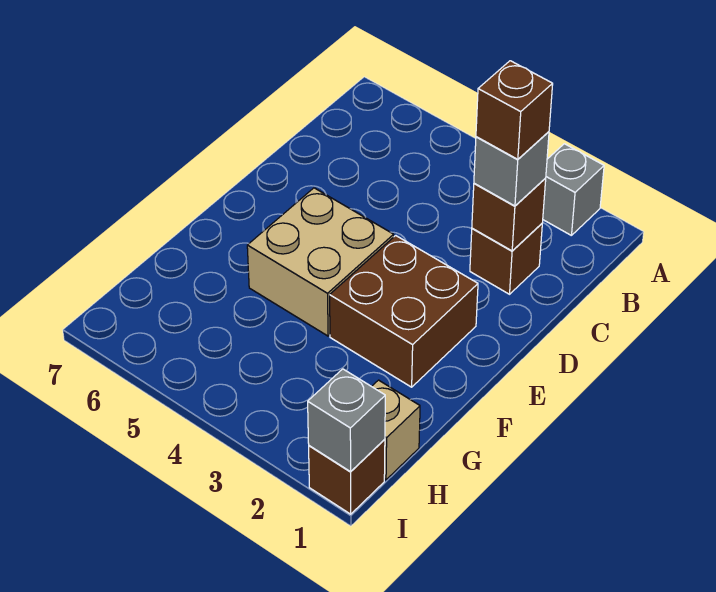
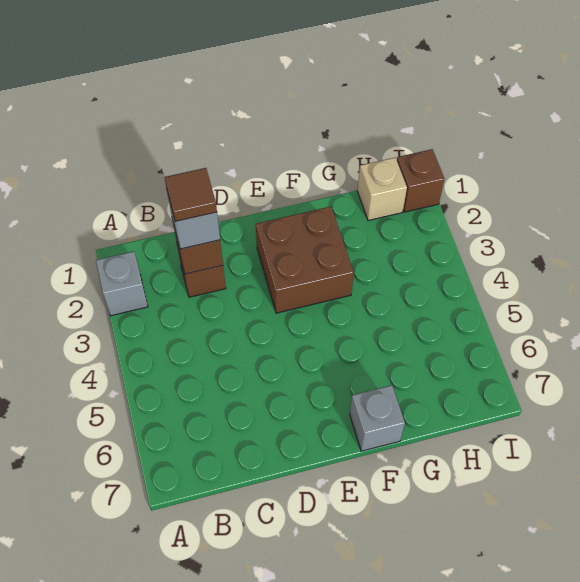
brown brick C2 level 4 -> brown tile C2 level 4
tan brick E4:F5 level 1 -> none
grey brick I1 level 2 -> grey brick F7 level 1

